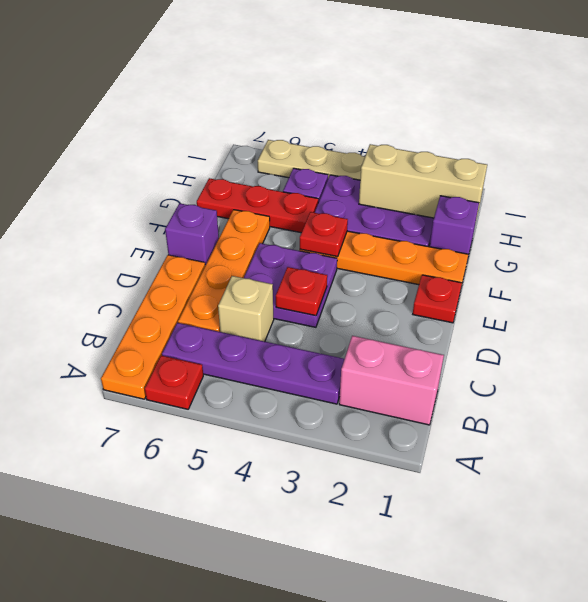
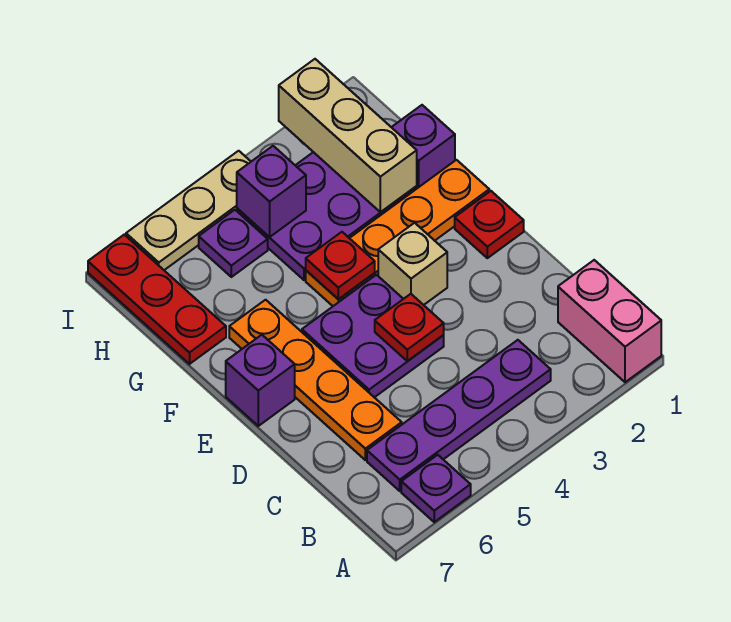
red plate A6 level 1 -> purple plate A6 level 1
orange plate A7:D7 level 1 -> none
pink brick B1:B2 level 1 -> pink brick A1:B1 level 1
tan brick C5 level 1 -> tan brick E3 level 1
red plate G5:G7 level 1 -> red plate G7:I7 level 1
tan brick H1:H3 level 2 -> tan brick G2:I2 level 2
none -> purple brick H4 level 2

